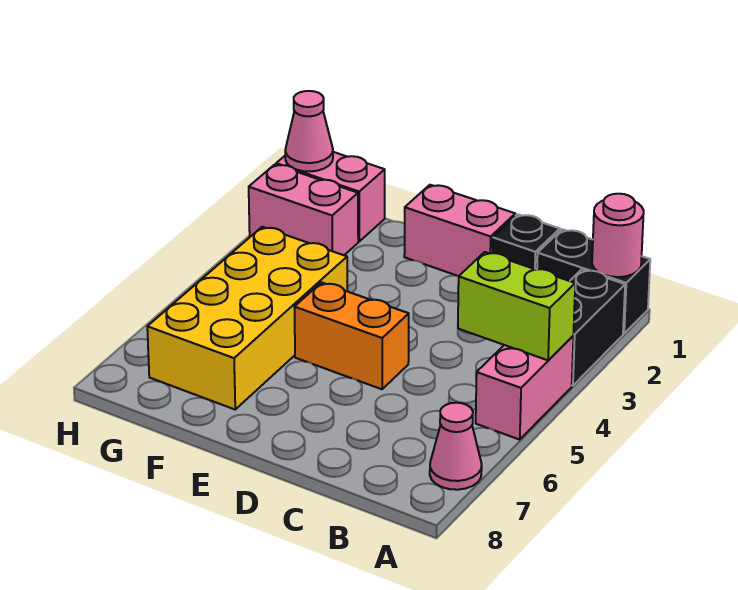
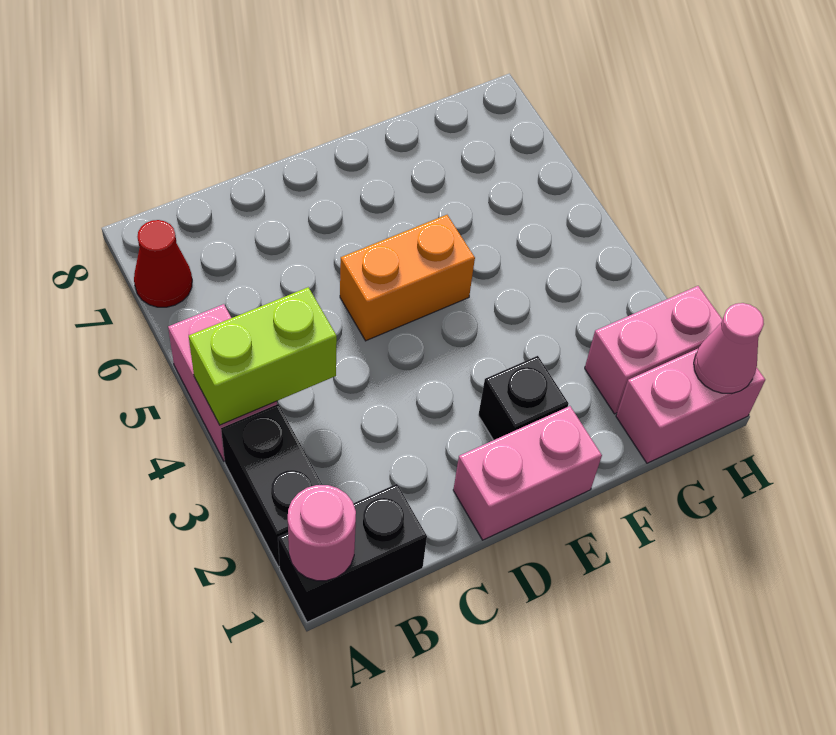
pink cone A7 level 1 -> red cone A7 level 1
black brick C1 level 1 -> black brick E2 level 1
yellow brick F4:G7 level 1 -> none

